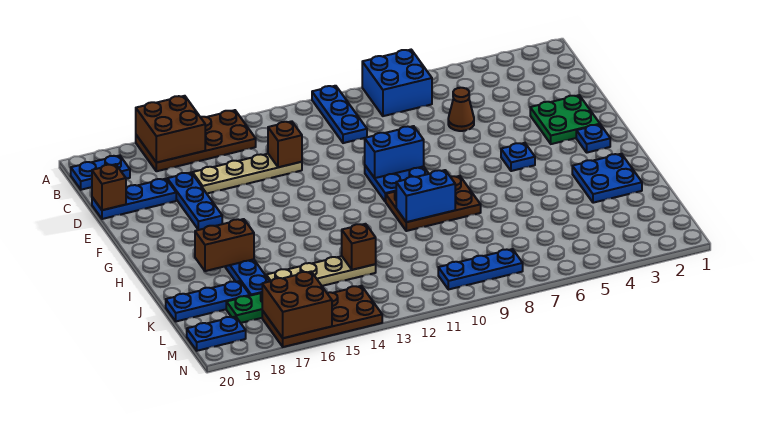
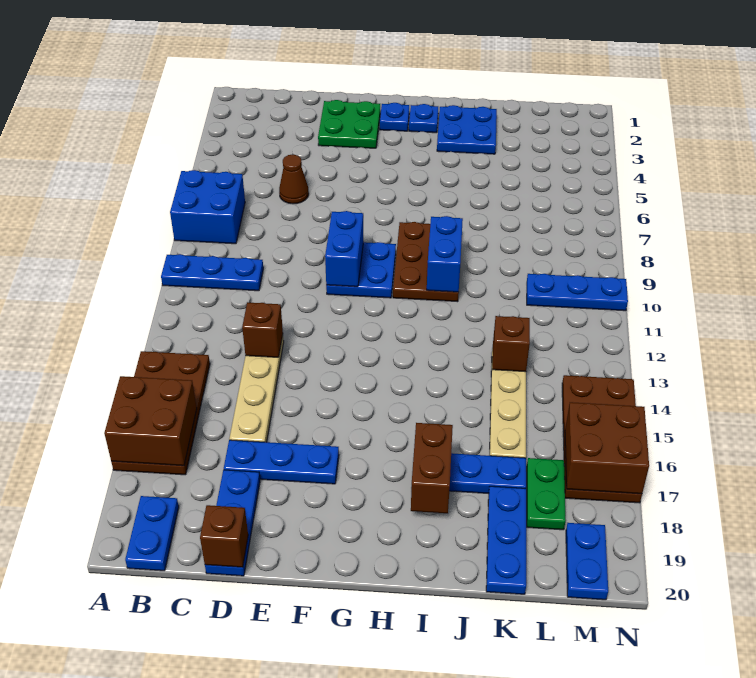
blue plate G5 level 1 -> blue plate H2 level 1
blue plate M8:M10 level 1 -> blue plate L10:N10 level 1

